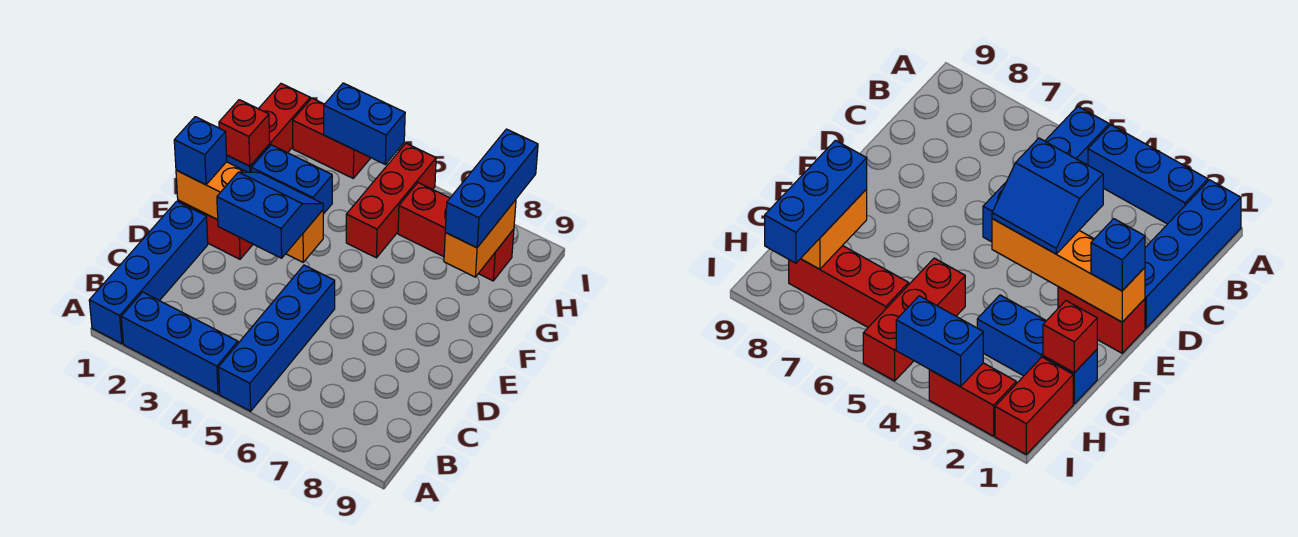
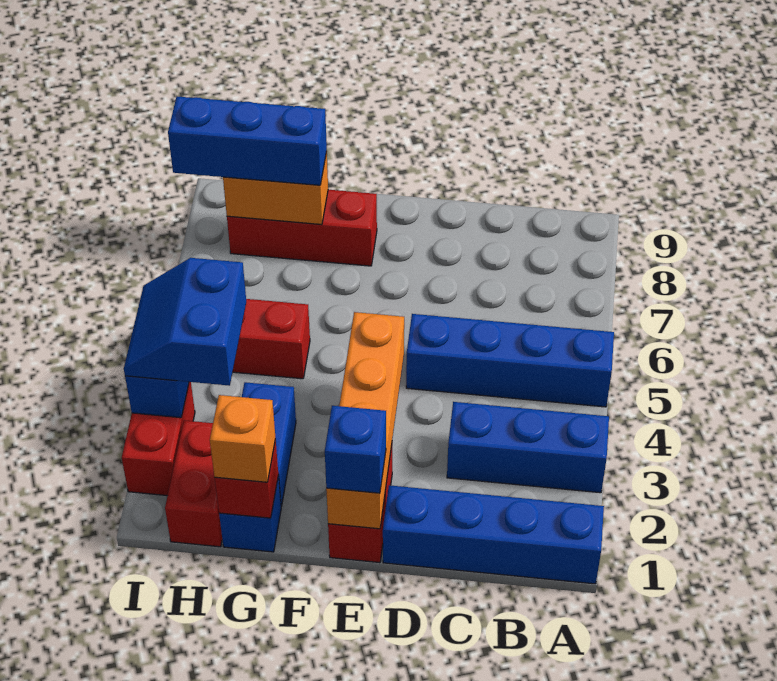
blue brick A2:A4 level 1 -> blue brick A3:C3 level 1
blue slope D3:E4 level 3 top D -> blue slope H3:I4 level 3 top H
none -> orange brick G1 level 3
red brick H1:I1 level 1 -> red brick H1:H2 level 1
red brick H6:H8 level 1 -> red brick F8:H8 level 1

